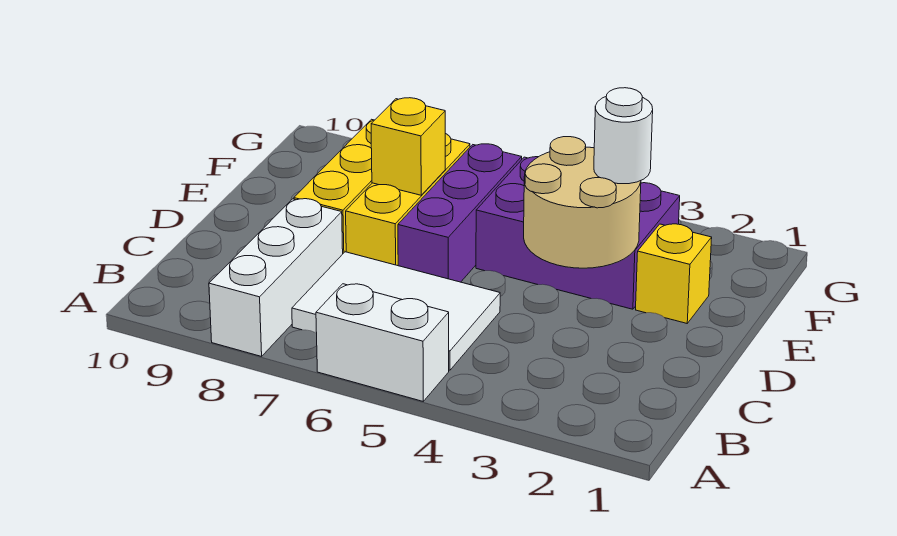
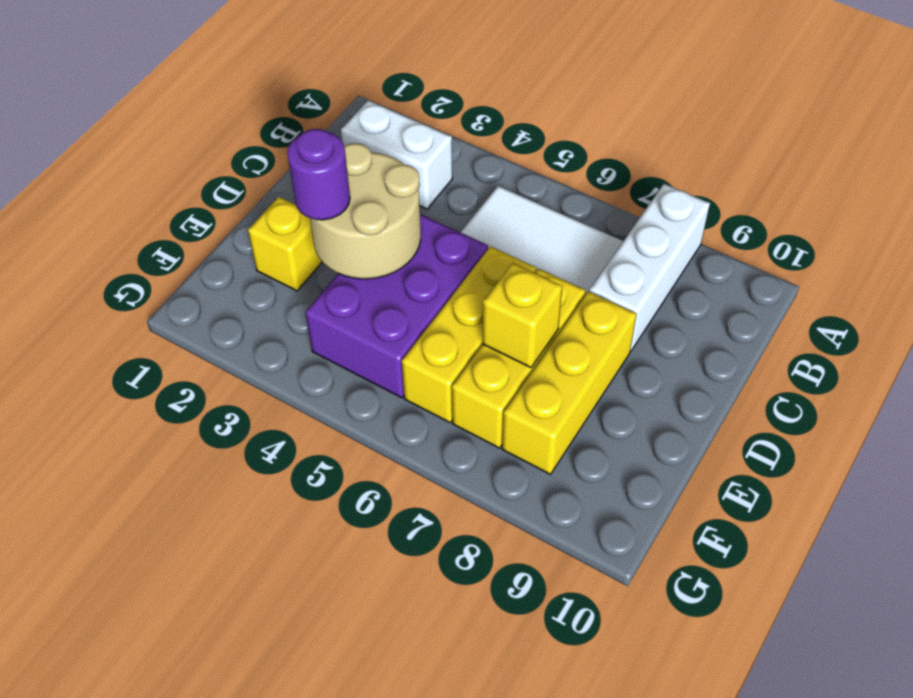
white brick A5:A6 level 1 -> white brick B2:B3 level 1
purple brick D6:F6 level 1 -> yellow brick D6:F6 level 1
purple brick E3:F5 level 1 -> purple brick D4:F5 level 1
white round brick E3 level 3 -> purple round brick E3 level 3

